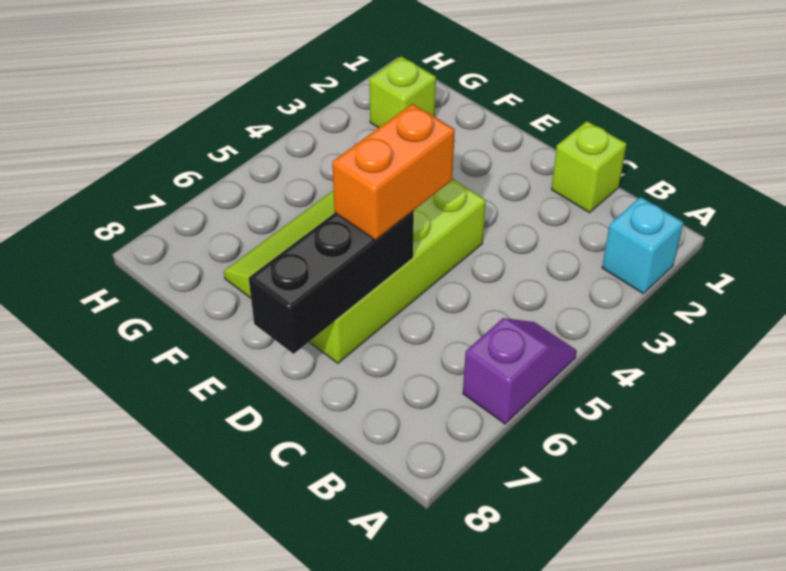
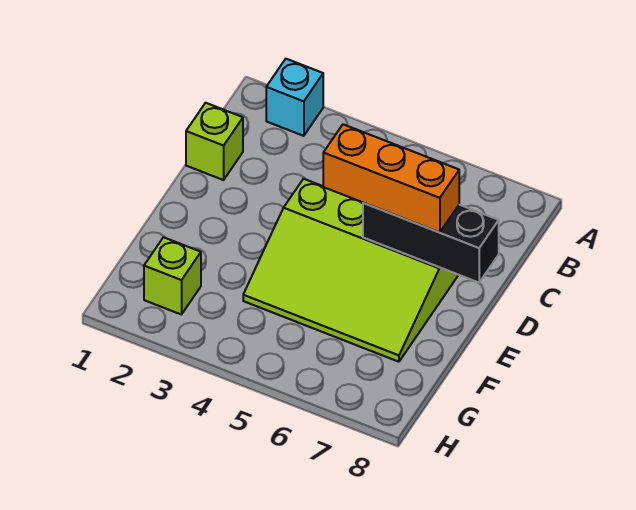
purple slope A5:A6 level 1 top 6 -> none
orange brick D5:D6 level 3 -> orange brick D5:D7 level 3

